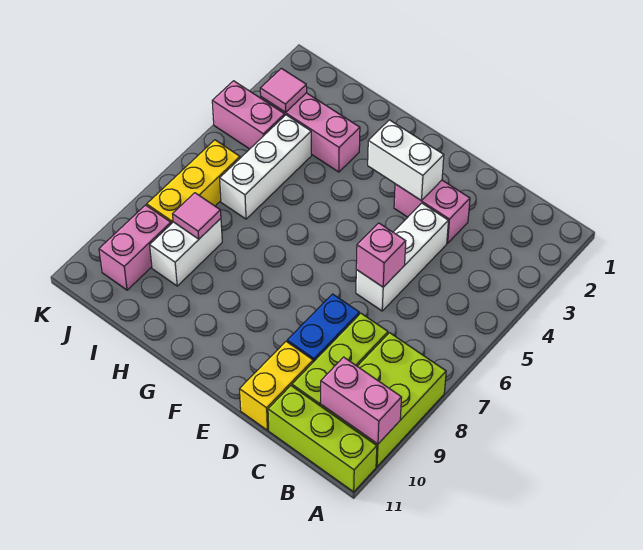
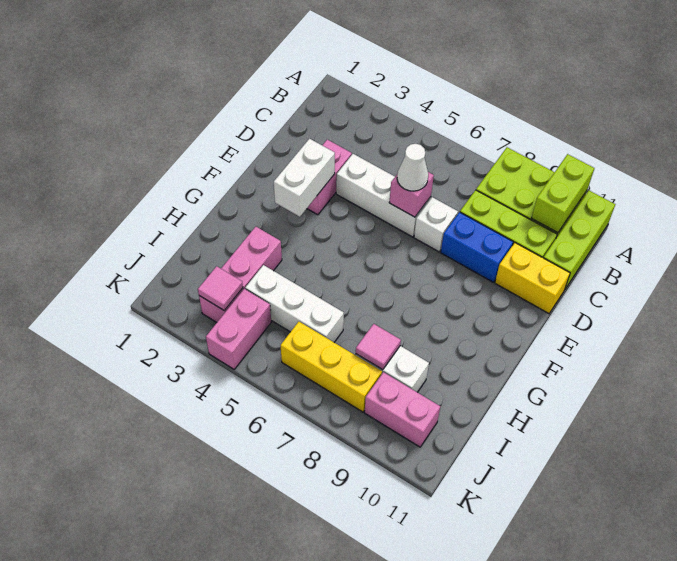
pink brick A10:B10 level 2 -> lime brick A10:B10 level 2
none -> white cone D6 level 3
none -> white brick D7 level 1

